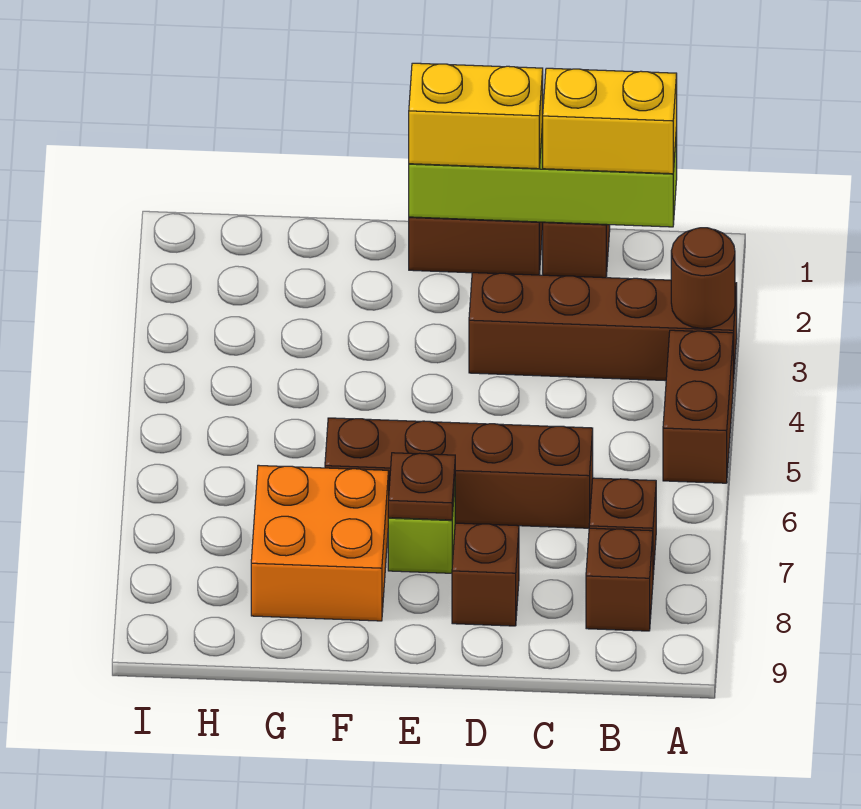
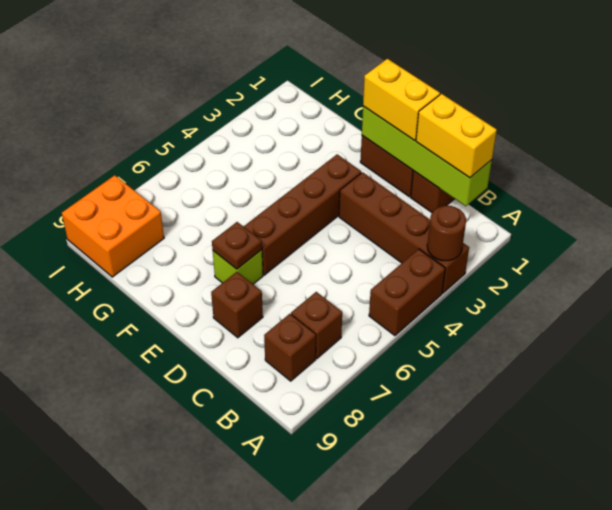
brown brick C6:F6 level 1 -> brown brick E3:E6 level 1
orange brick F7:G8 level 1 -> orange brick H8:I9 level 1

